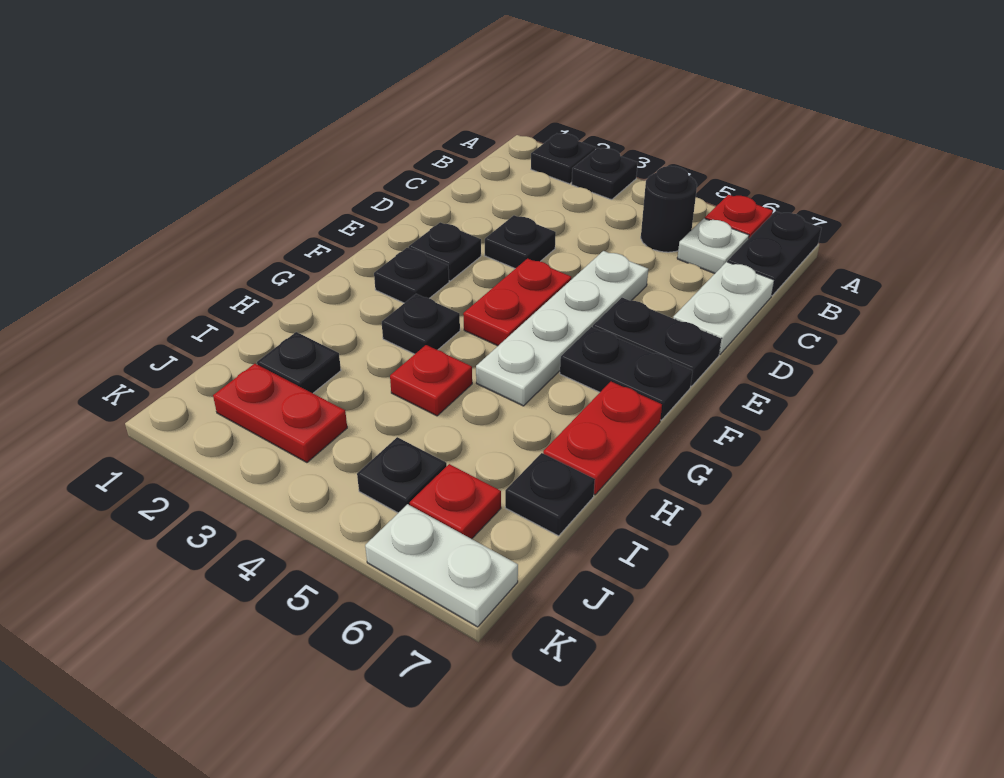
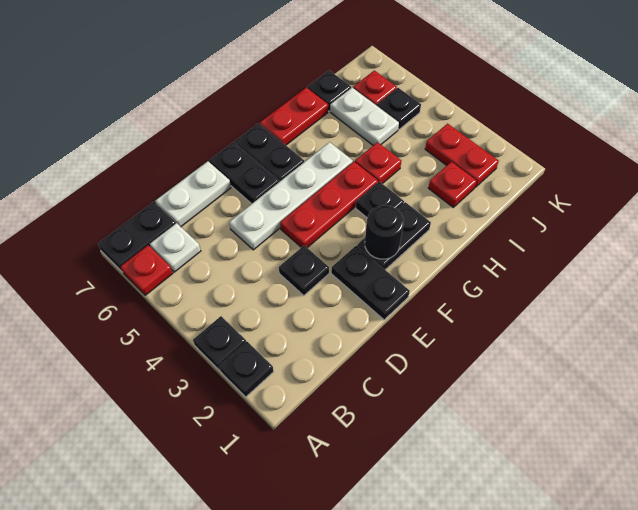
black round brick B5 level 1 -> black round brick F2 level 2
black plate E2 level 1 -> black plate E1:E2 level 1
red plate E4:F4 level 1 -> red plate E4:G4 level 1
black plate F2 level 1 -> black plate F2:G2 level 1
black plate I2 level 1 -> red plate I2 level 1
white plate K6:K7 level 1 -> white plate I5:I6 level 1

